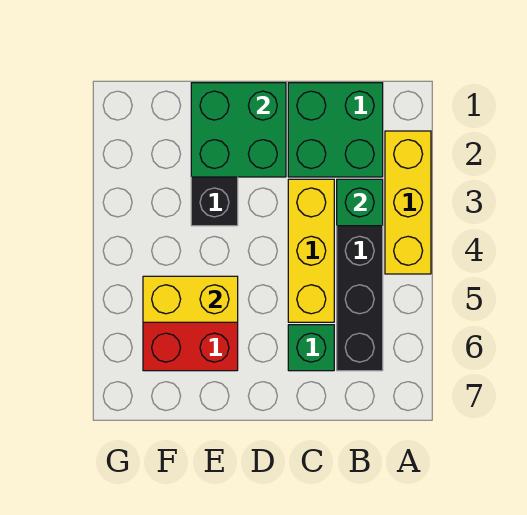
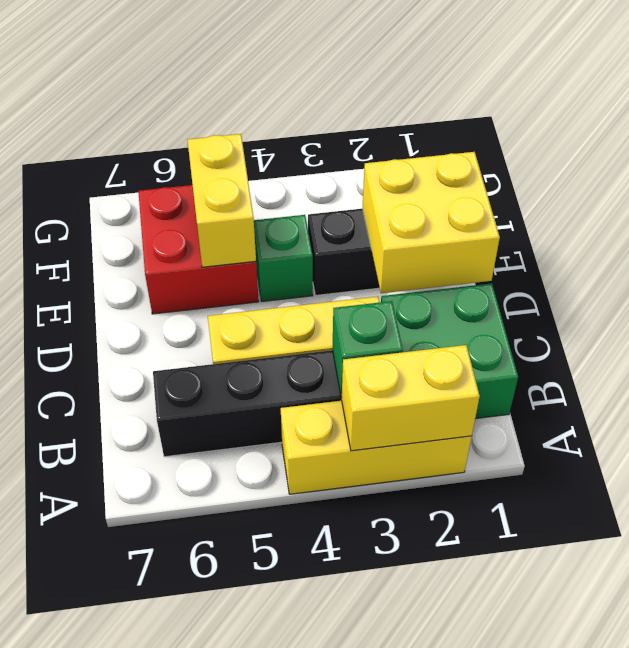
none -> yellow brick A2:A3 level 2
green brick C6 level 1 -> green brick E4 level 1
green brick D1:E2 level 2 -> yellow brick D1:E2 level 2

